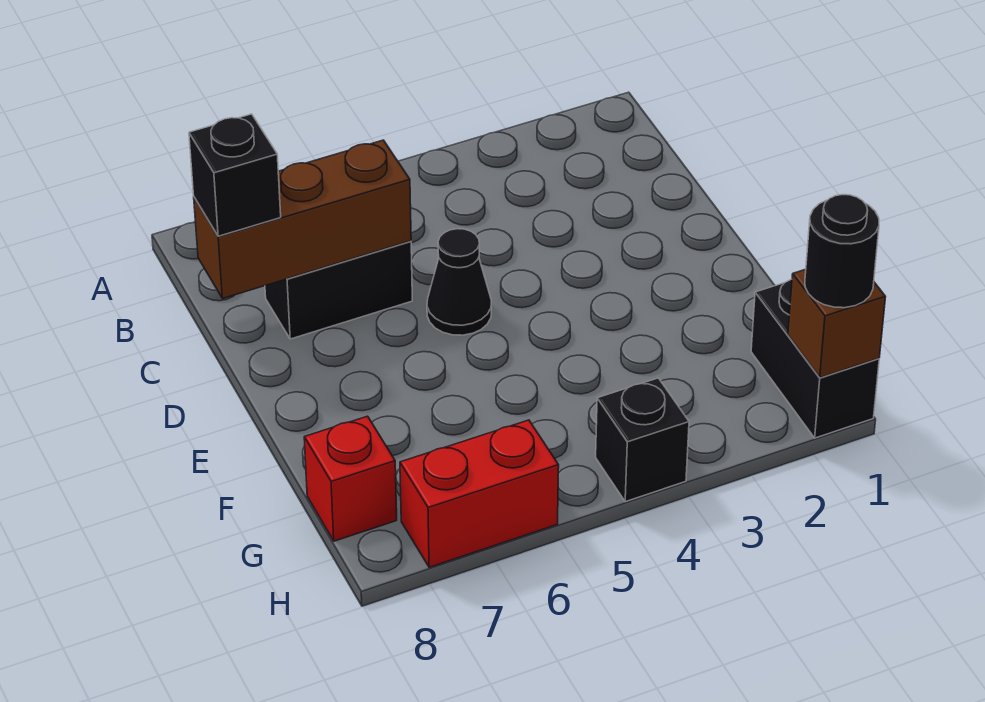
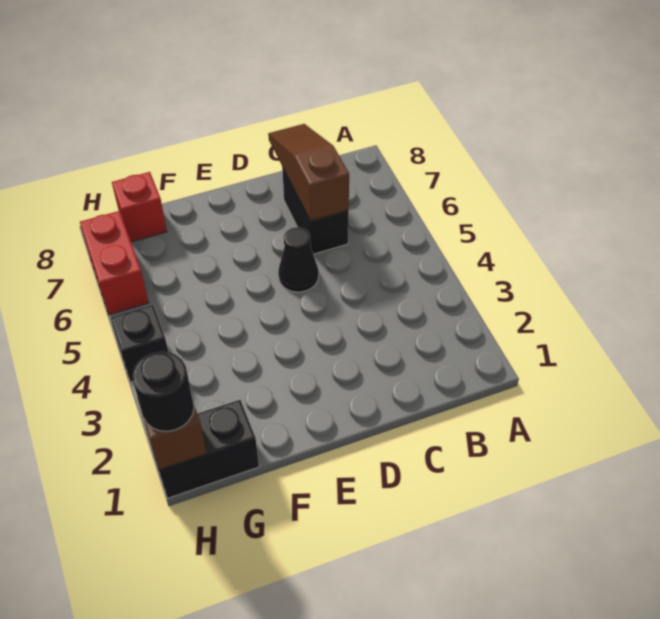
brown brick C6:C8 level 2 -> brown slope C6:C8 level 2 top 6
black brick C8 level 3 -> none

